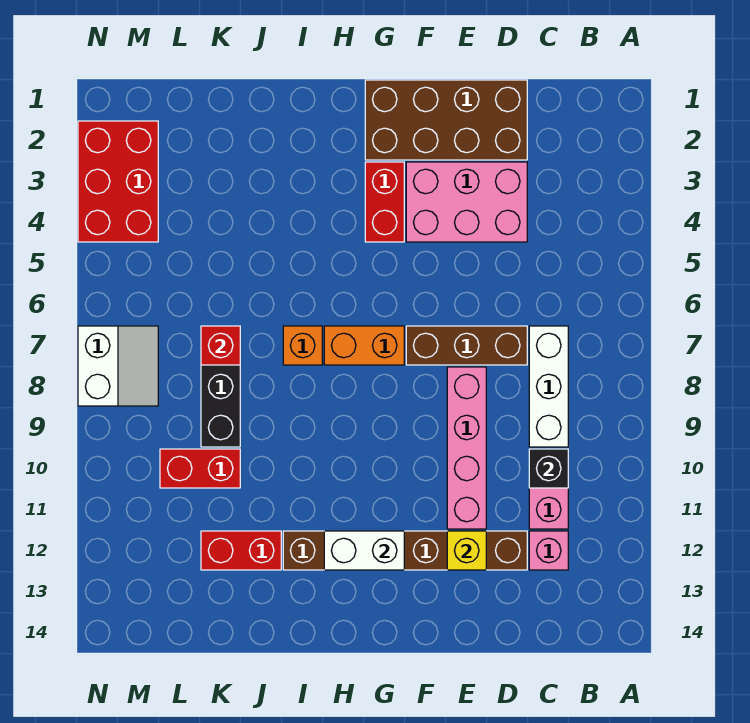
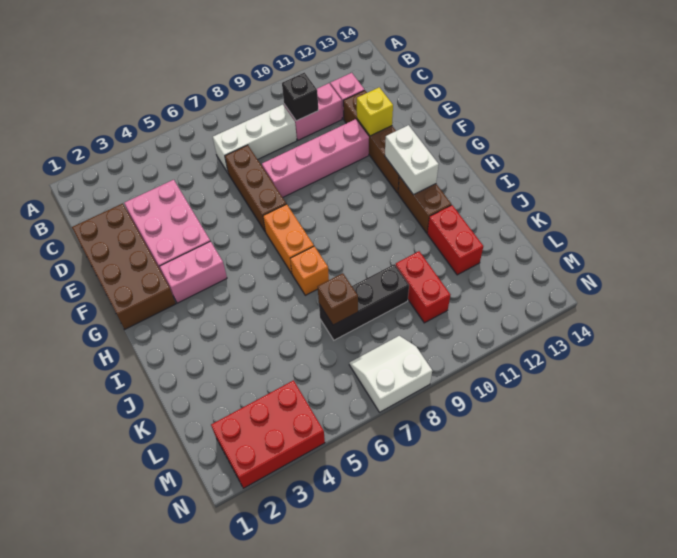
red brick G3:G4 level 1 -> pink brick G3:G4 level 1
red brick K7 level 2 -> brown brick K7 level 2

